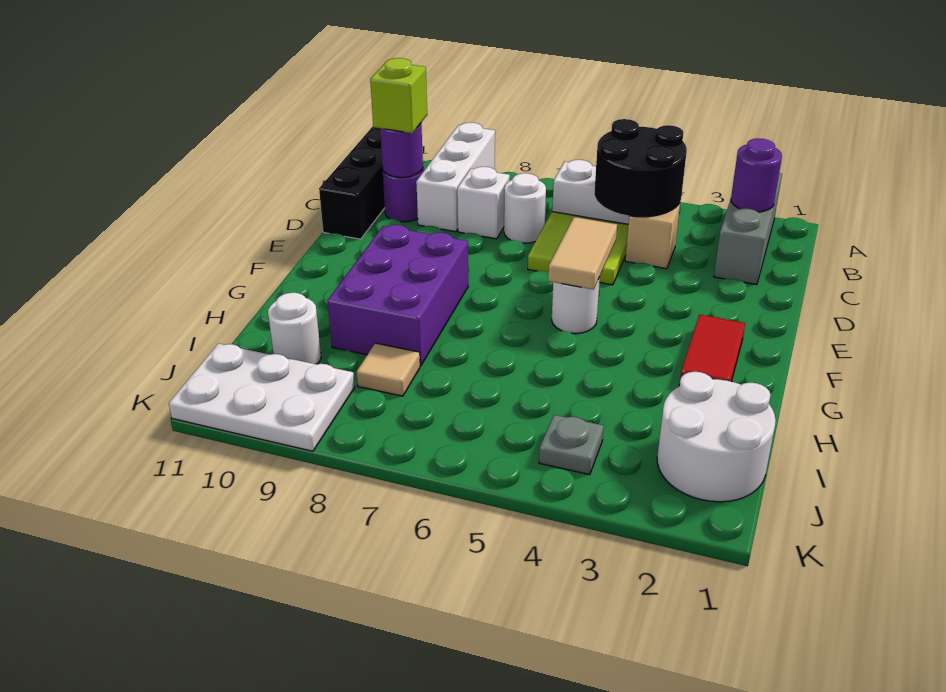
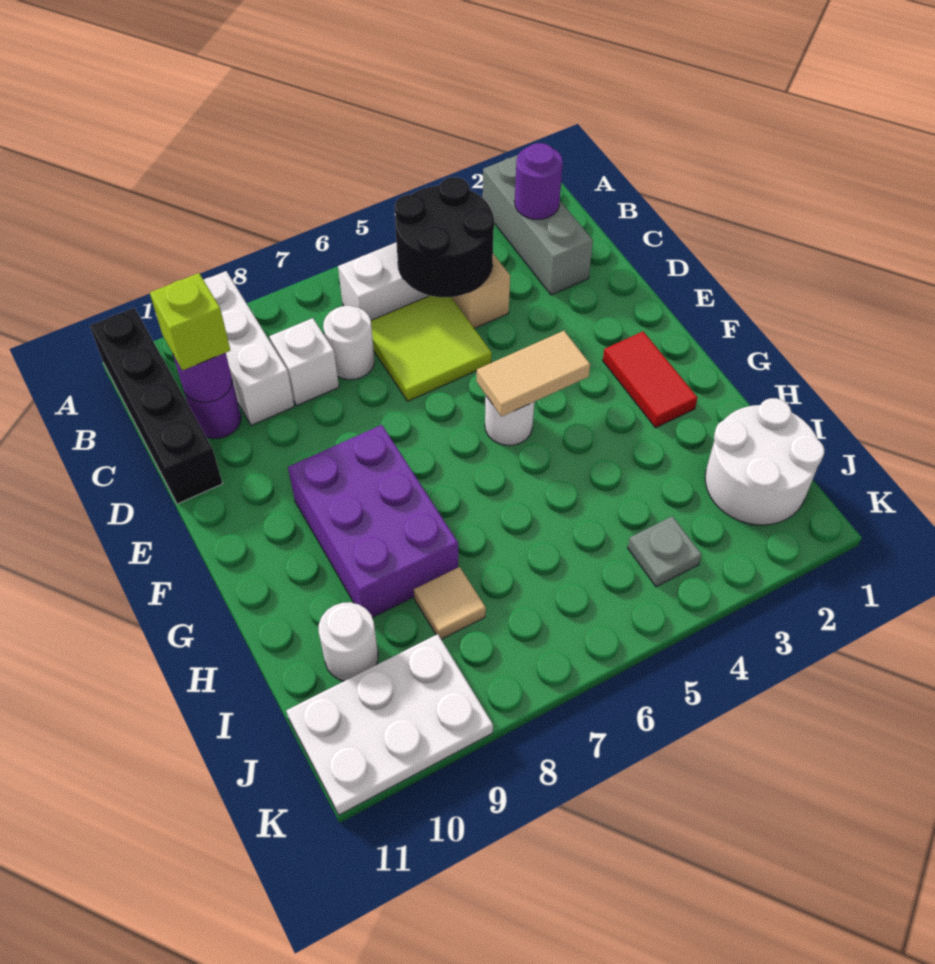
tan tile E5:F5 level 2 -> tan tile F4:F5 level 2

